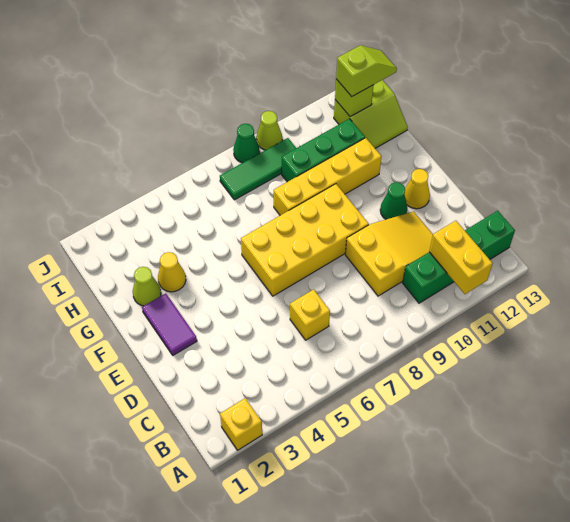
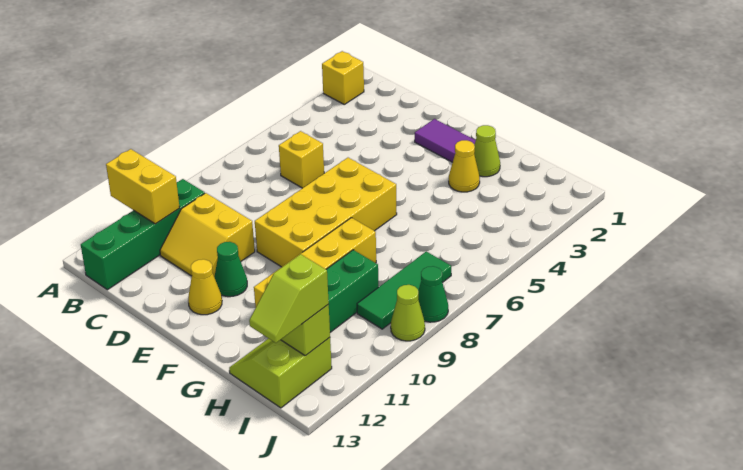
yellow slope C9:D11 level 1 top 9 -> yellow slope C10:D11 level 1 top 10

